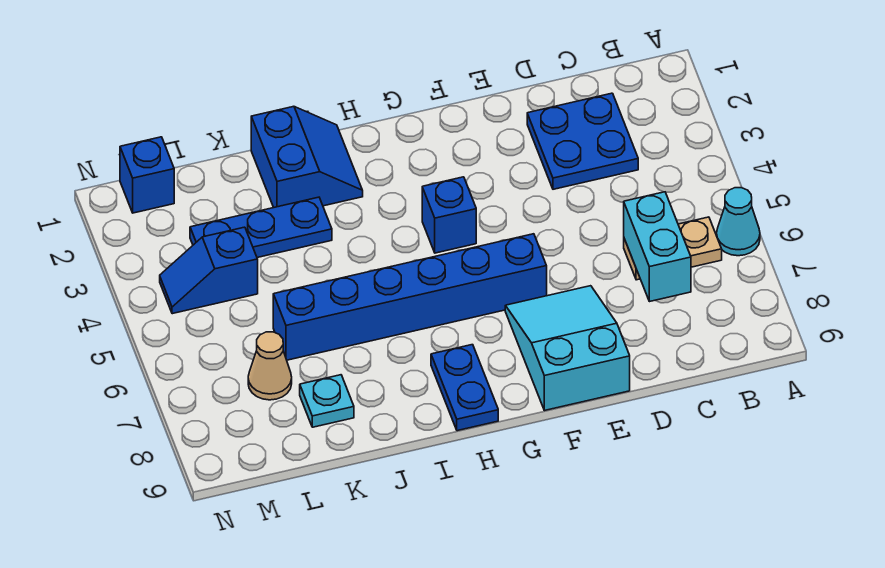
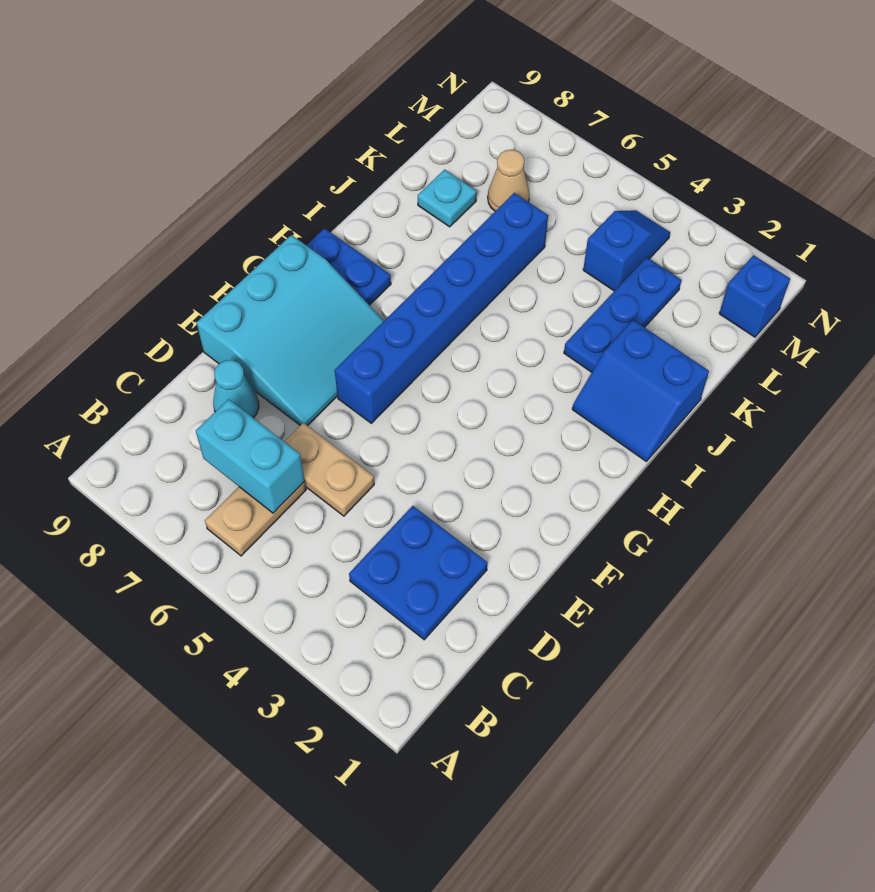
cyan cone A6 level 1 -> cyan cone D8 level 1
none -> tan plate D5:D6 level 1
cyan slope E7:F9 level 1 top 9 -> cyan slope E7:G9 level 1 top 9
blue brick G4 level 1 -> none

